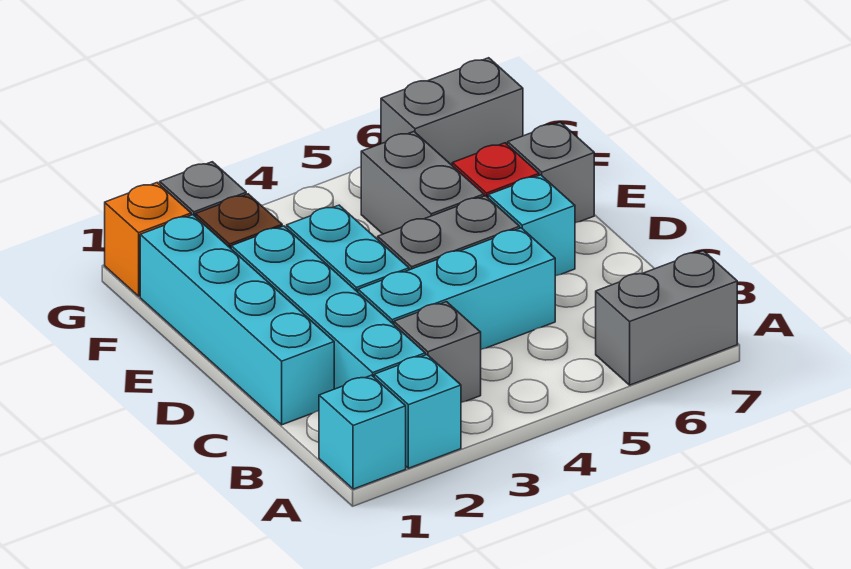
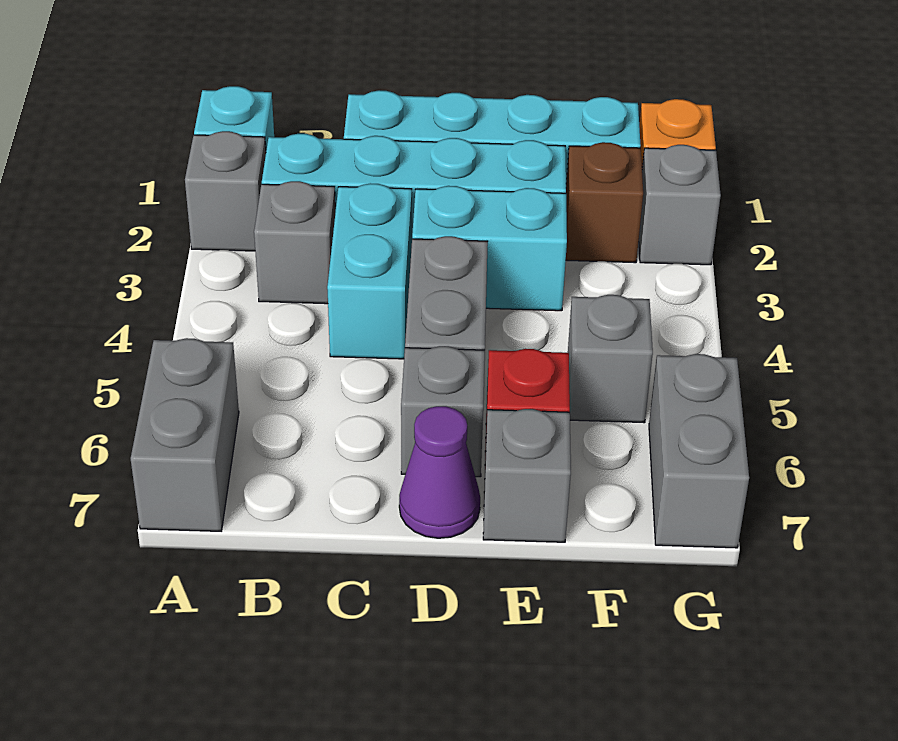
cyan brick A2 level 1 -> grey brick A2 level 1
cyan brick C3:C5 level 1 -> cyan brick C3:C4 level 1
cyan brick D6 level 1 -> grey brick D6 level 1
none -> purple cone D7 level 1
grey brick E5:F5 level 1 -> grey brick F5 level 1

